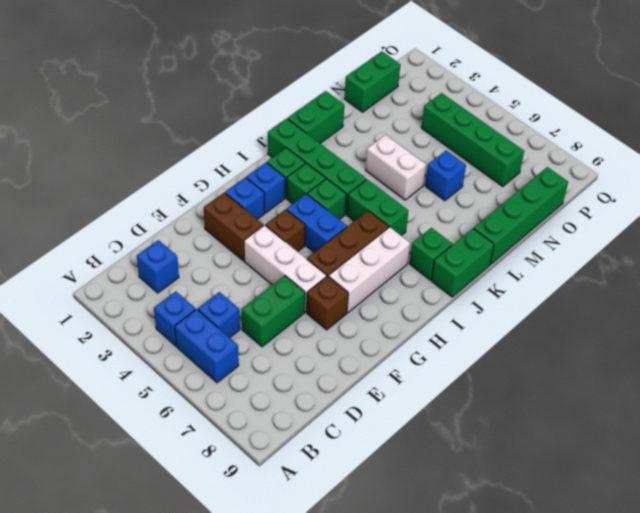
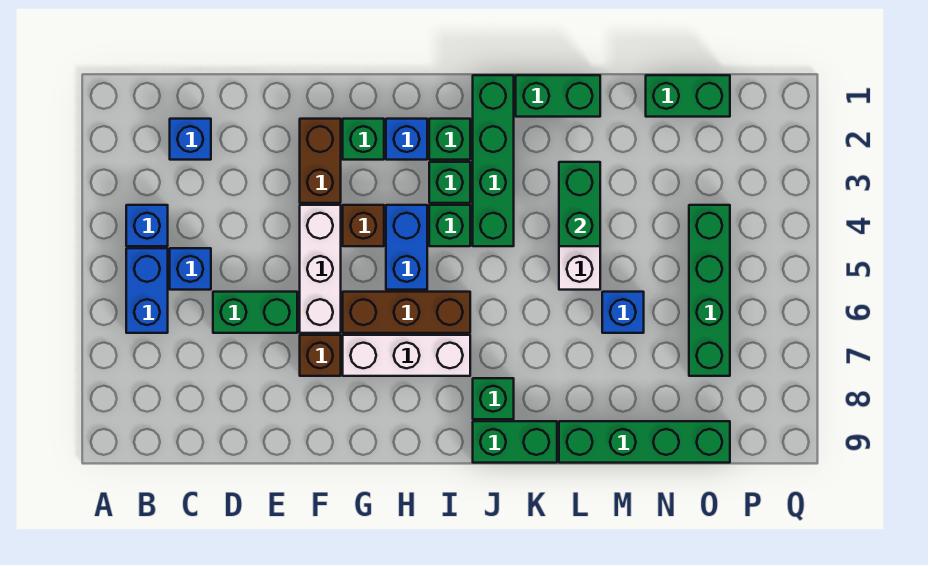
blue brick G2 level 1 -> green brick G2 level 1
green brick J5:J6 level 1 -> green brick L3:L4 level 2

